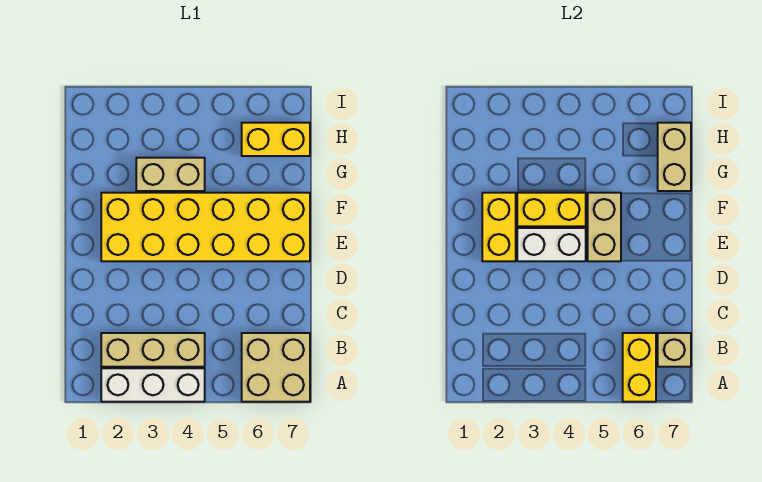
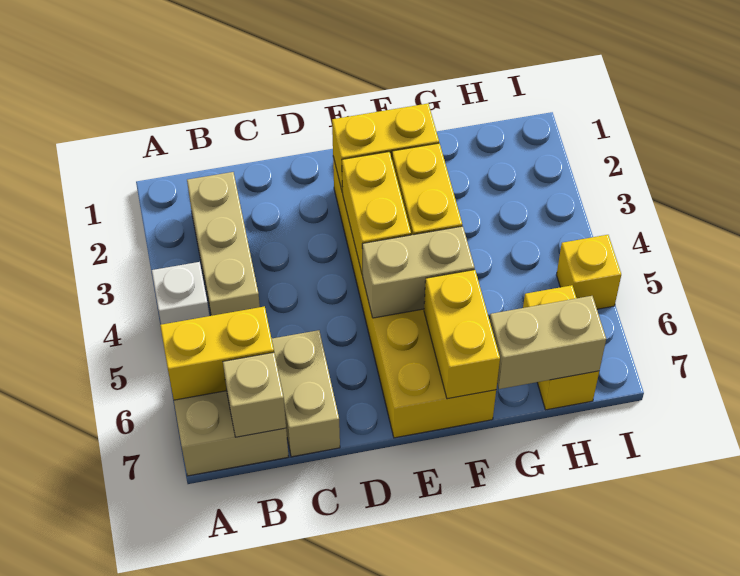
white brick A2:A4 level 1 -> white brick A4 level 1
white brick E3:E4 level 2 -> yellow brick E3:E4 level 2
none -> yellow brick F6:F7 level 2
tan brick G3:G4 level 1 -> tan brick C6:C7 level 1
none -> yellow brick I5 level 1

